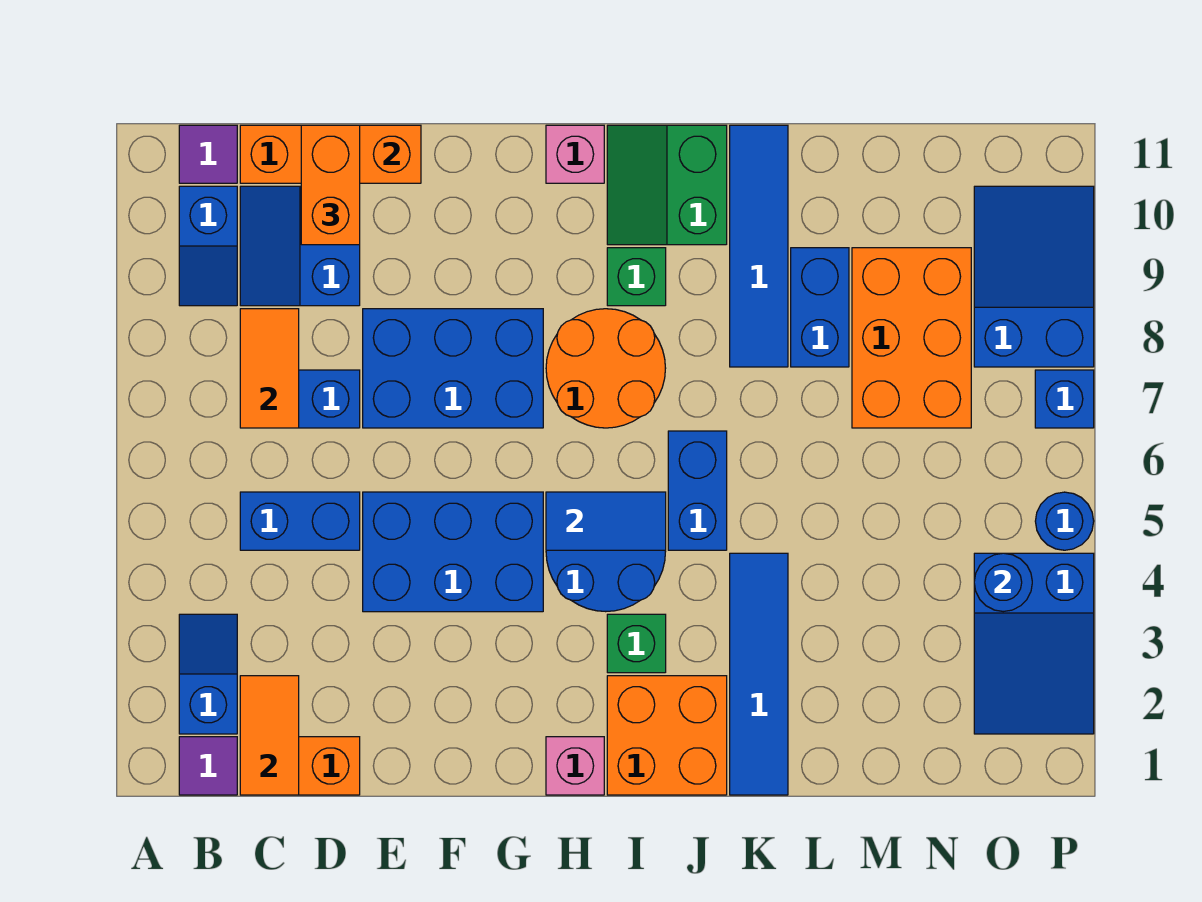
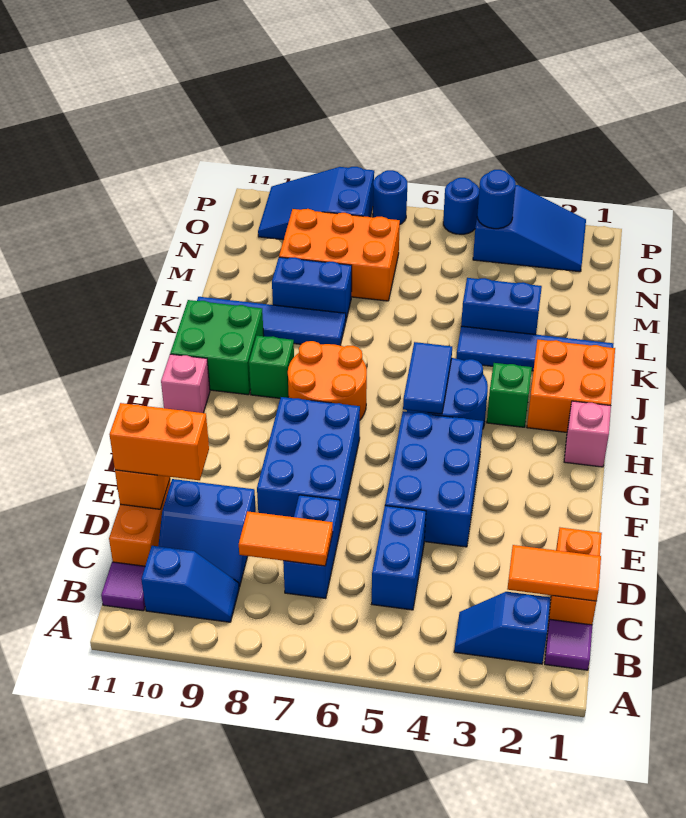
green slope I10:J11 level 1 top J -> green brick I10:J11 level 1
blue brick J5:J6 level 1 -> blue brick L3:L4 level 1
blue brick P7 level 1 -> blue round brick P7 level 1

